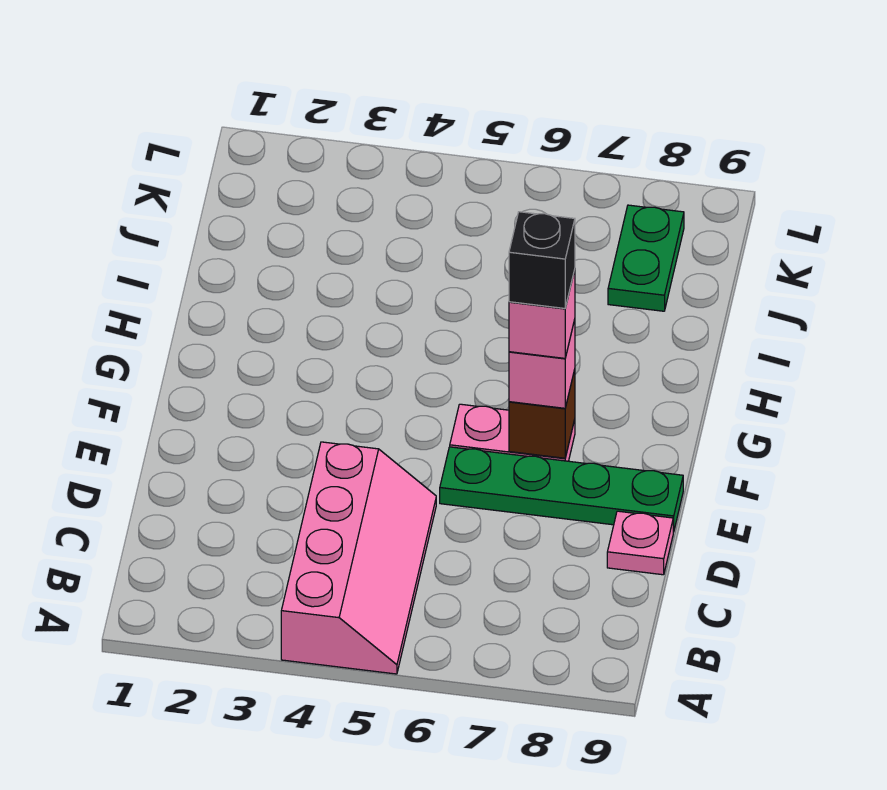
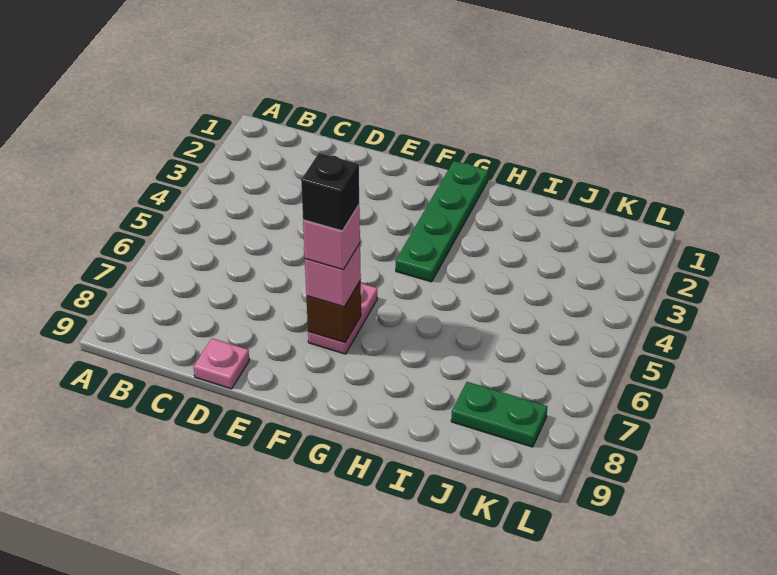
pink slope A4:D5 level 1 top 4 -> none
green plate E6:E9 level 1 -> green plate G1:G4 level 1

